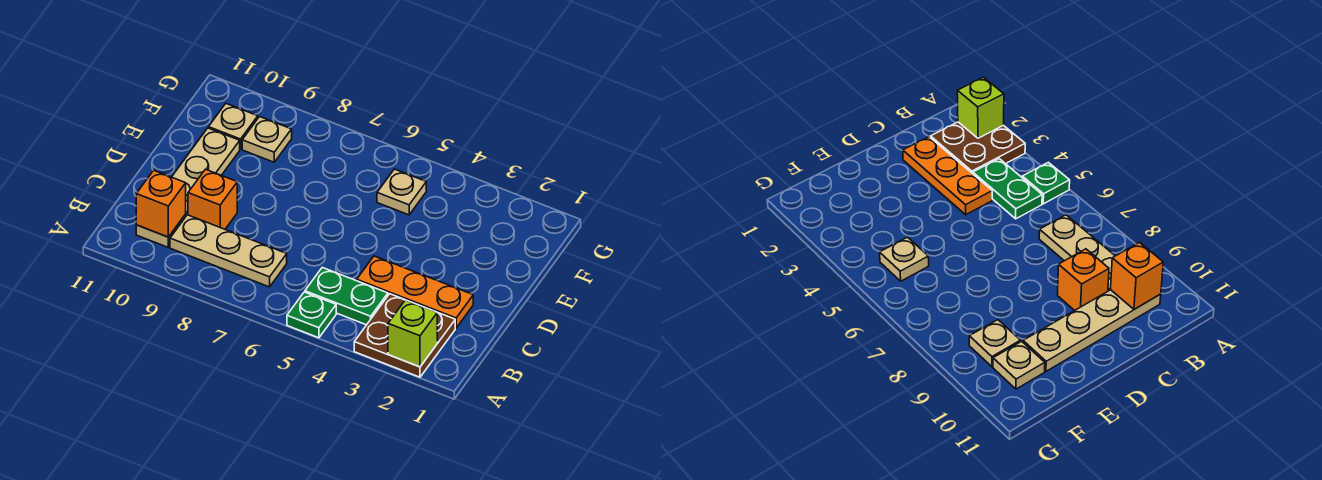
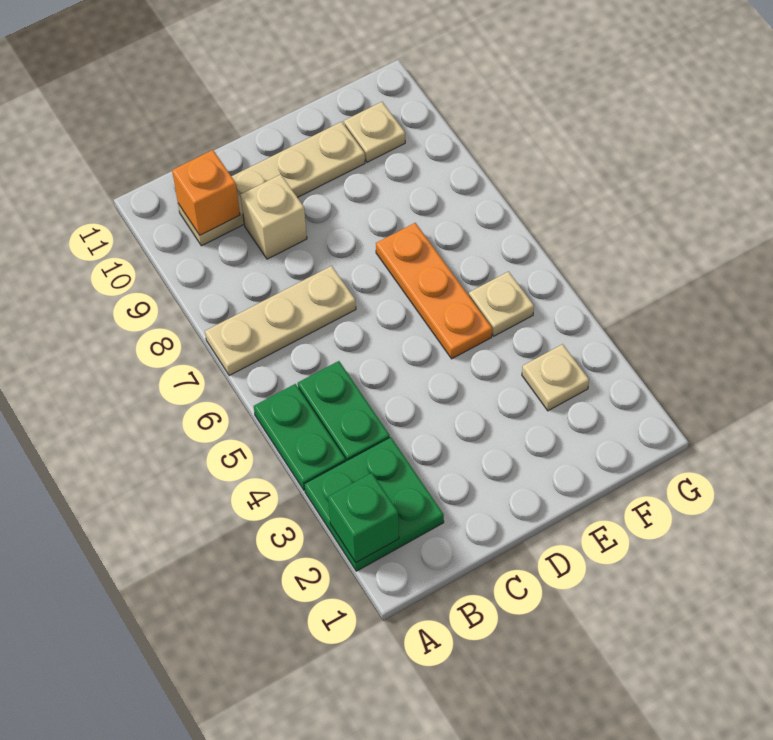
brown plate A2:B3 level 1 -> green plate A2:B3 level 1
lime brick A2 level 2 -> green brick A2 level 2
green plate A5 level 1 -> green plate A4:A5 level 1
tan plate B7:B9 level 1 -> tan plate A7:C7 level 1
orange plate C2:C4 level 1 -> orange plate E5:E7 level 1
orange brick C9 level 1 -> tan brick C9 level 1
tan plate F9 level 1 -> tan plate F3 level 1

